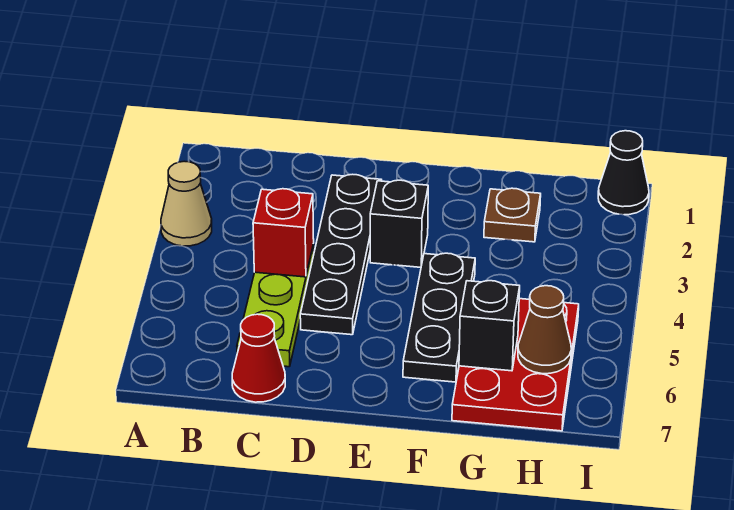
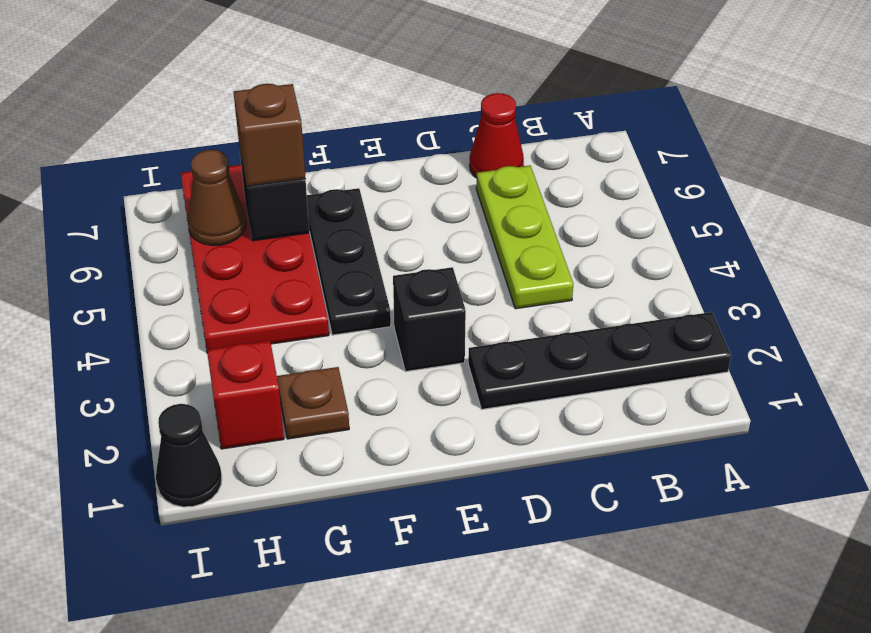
tan cone A3 level 1 -> none
red brick C4 level 2 -> red brick H2 level 1
black plate D2:D5 level 1 -> black plate A2:D2 level 1
red plate G5:H7 level 1 -> red plate G4:H7 level 1
none -> brown brick G6 level 3

